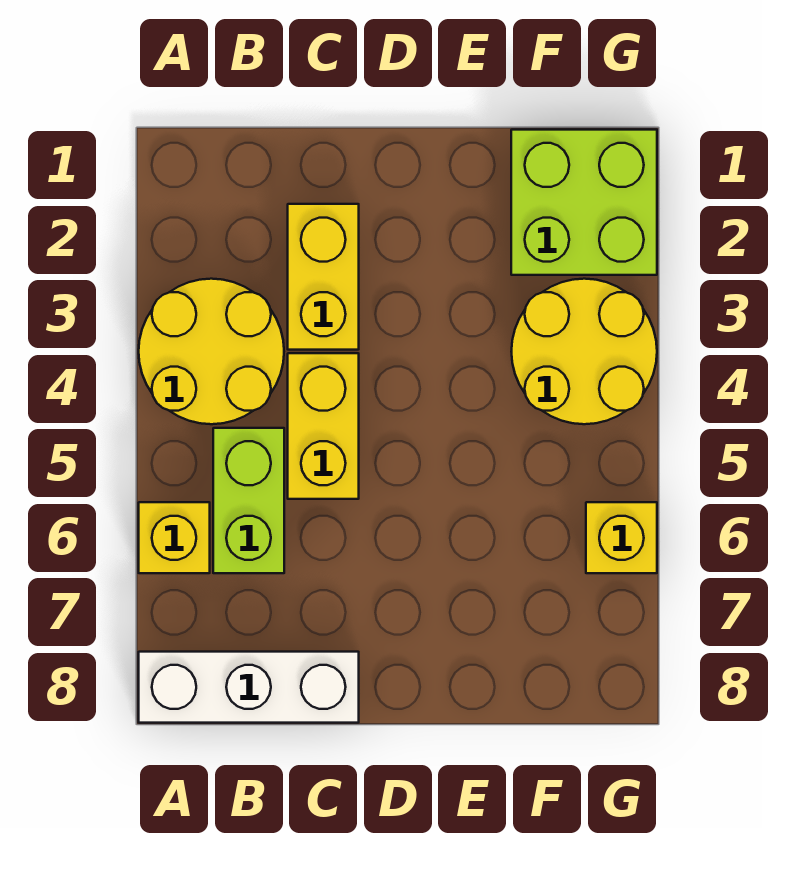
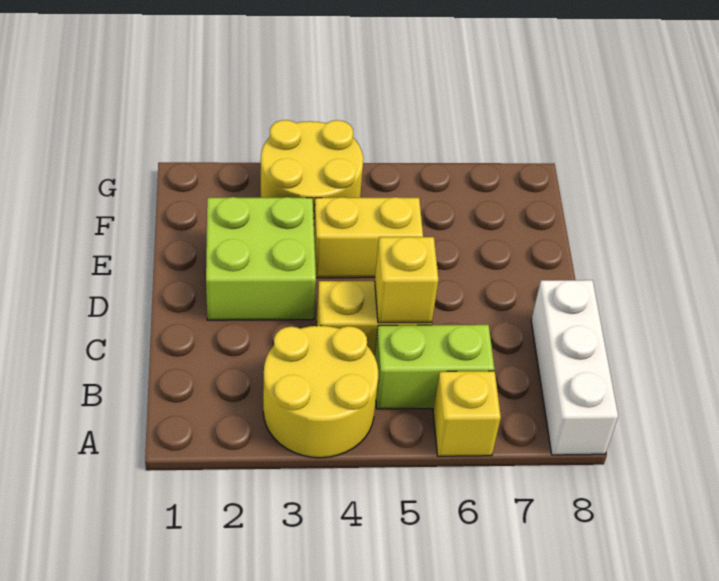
yellow brick C2:C3 level 1 -> yellow brick E4:E5 level 1
lime brick F1:G2 level 1 -> lime brick D2:E3 level 1
yellow brick G6 level 1 -> yellow brick C5 level 2

